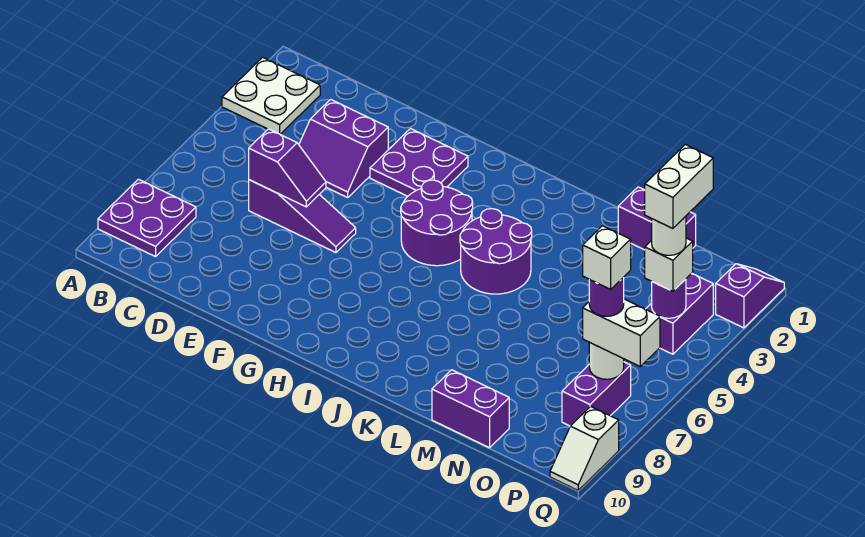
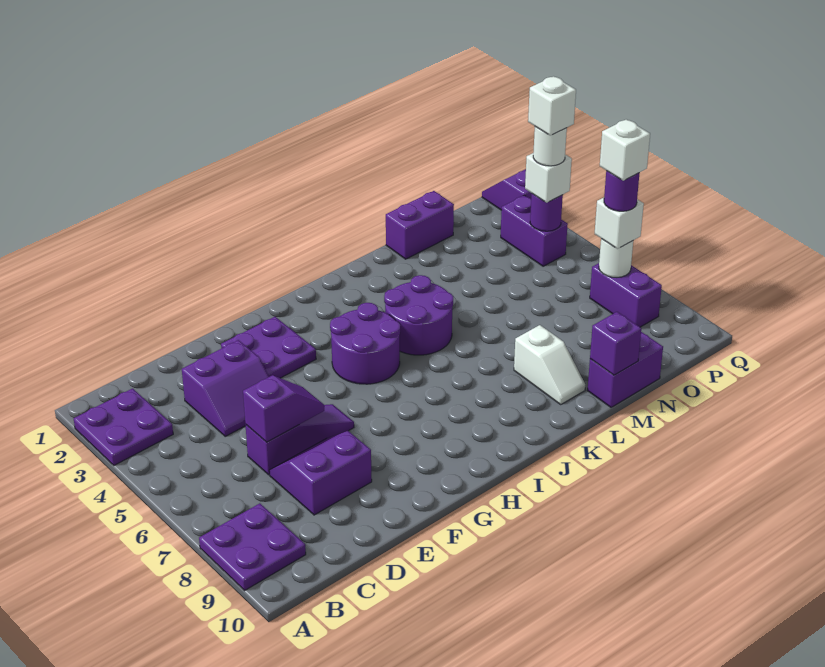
white plate A2:B3 level 1 -> purple plate A2:B3 level 1
none -> purple slope D7:E8 level 1 top 8
none -> purple brick M10 level 2
white brick P3:P4 level 5 -> white brick P4 level 5
white brick P7:Q7 level 3 -> white brick P7 level 3
white slope Q9:Q10 level 1 top 9 -> white slope L8:L9 level 1 top 8

